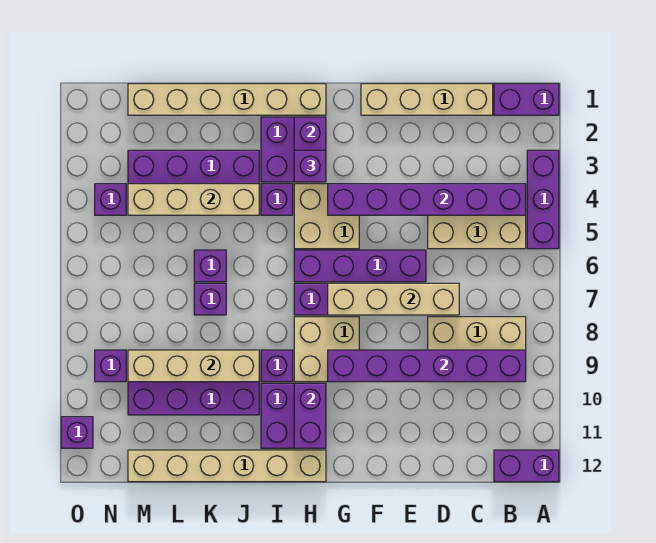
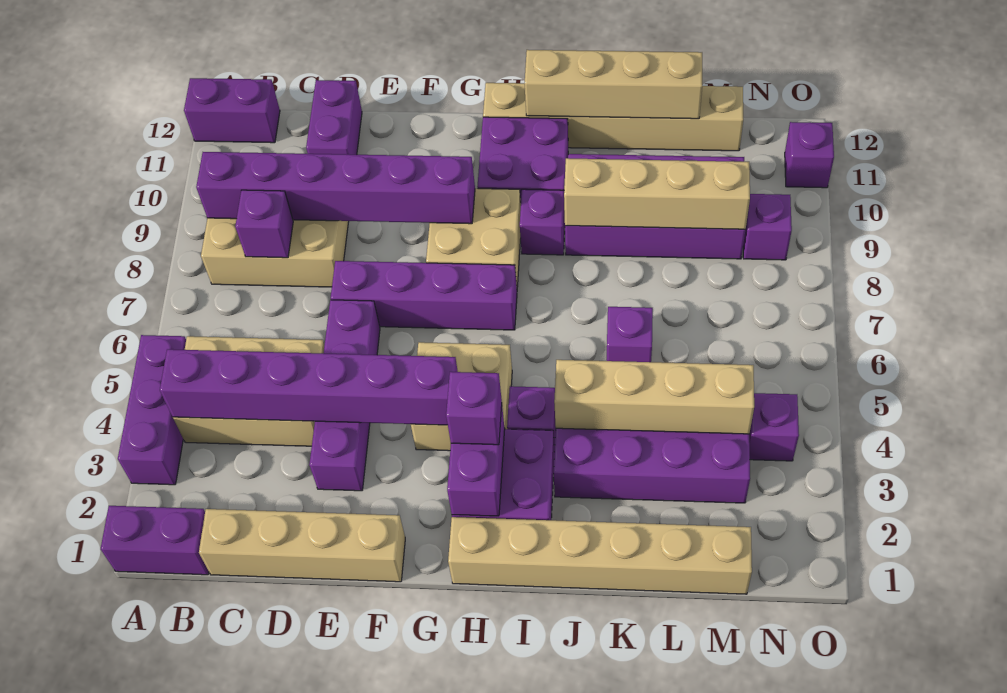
tan brick D7:G7 level 2 -> tan brick I12:L12 level 2
purple brick E6:H6 level 1 -> purple brick E3:E6 level 1
purple brick H10:H11 level 2 -> purple brick D11:D12 level 1
purple brick K7 level 1 -> purple brick C8 level 2

